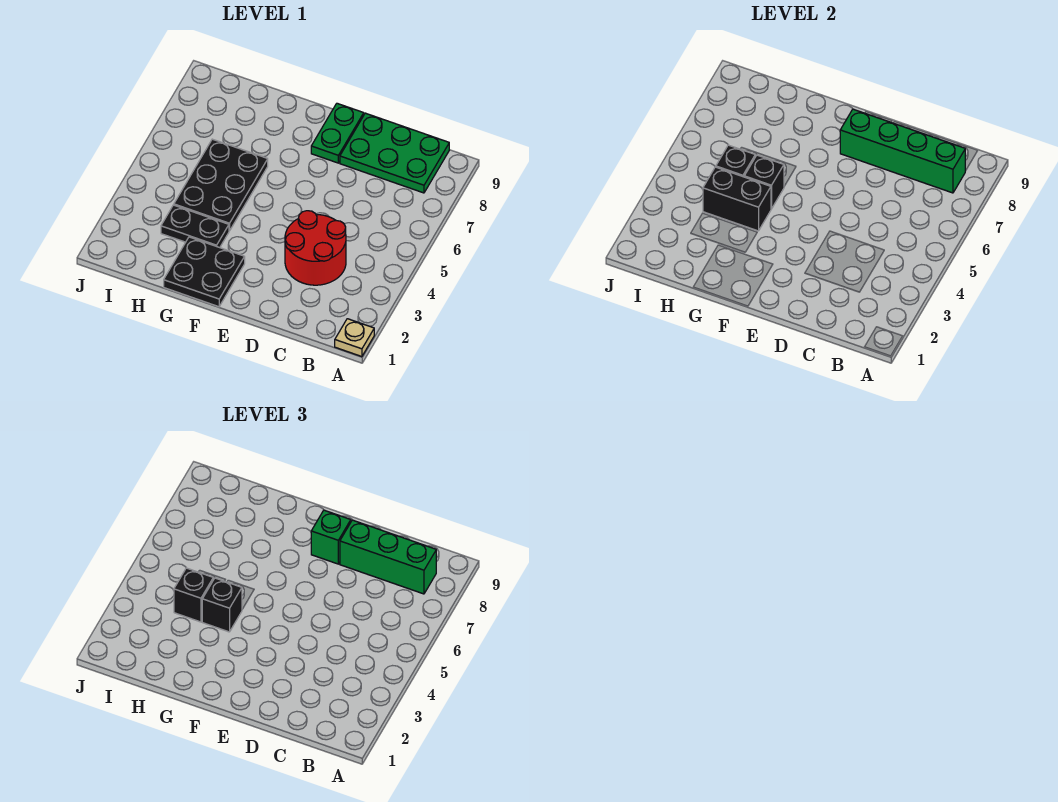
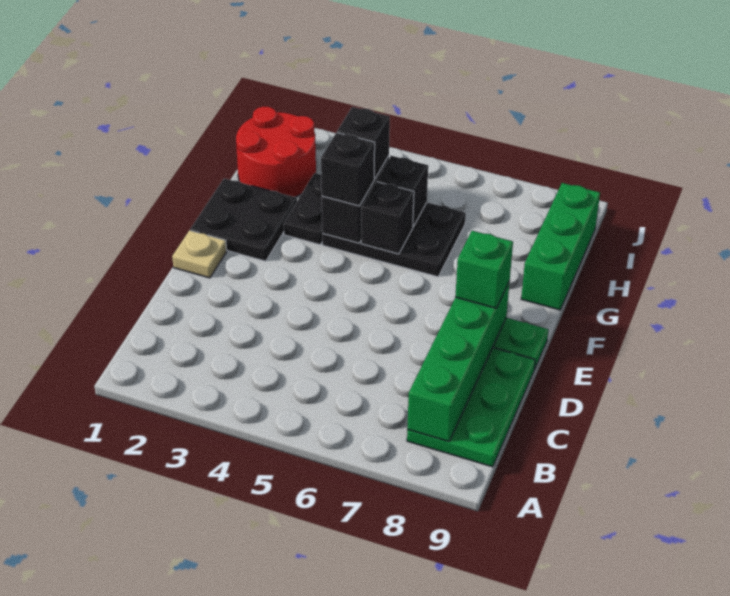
tan plate A1 level 1 -> tan plate E1 level 1
green brick B8:D8 level 3 -> green brick G9:I9 level 1
red round brick C3:D4 level 1 -> red round brick H1:I2 level 1

